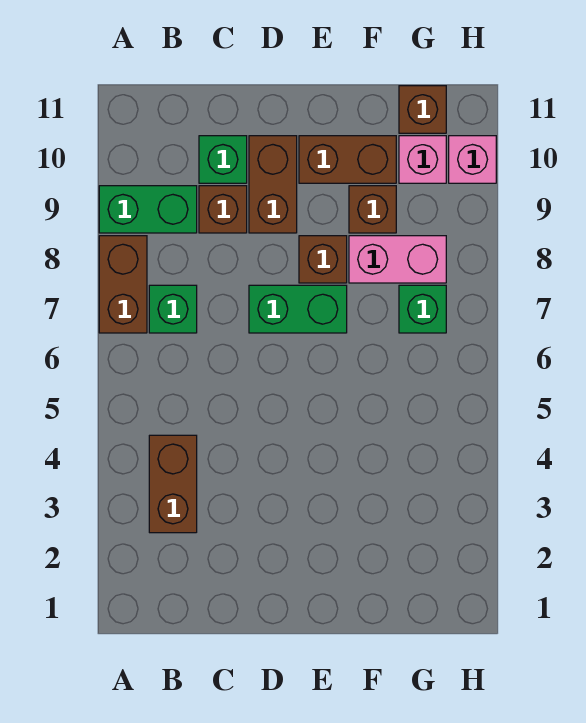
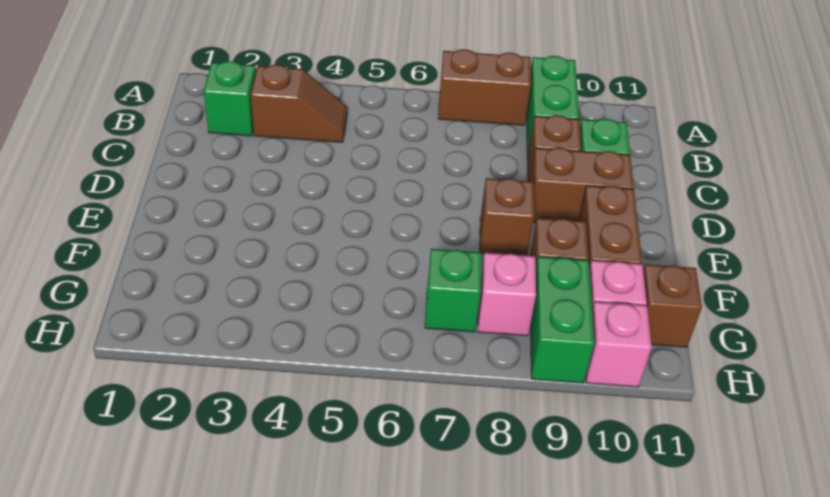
brown brick B3:B4 level 1 -> brown slope B3:B4 level 1 top 3
green brick B7 level 1 -> green brick B2 level 1
green brick D7:E7 level 1 -> green brick G9:H9 level 1
pink brick F8:G8 level 1 -> pink brick G8 level 1

